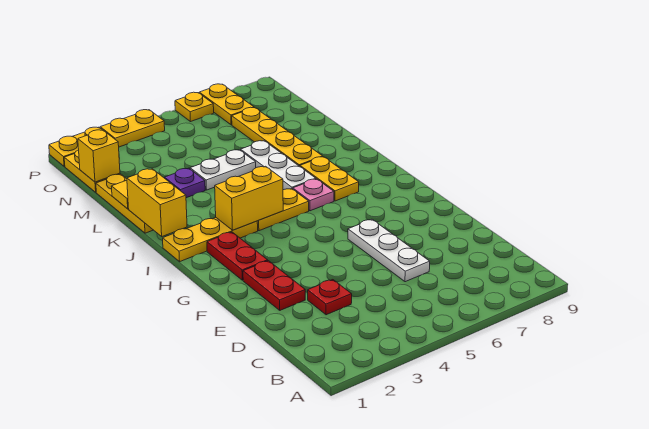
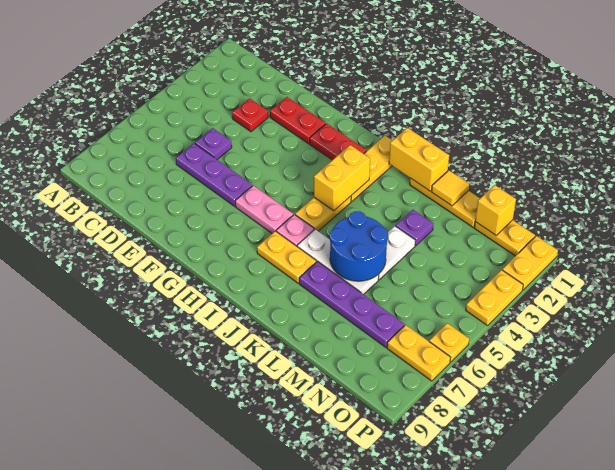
none -> purple plate D5 level 1
white plate D6:F6 level 1 -> purple plate D6:F6 level 1
none -> pink plate G6:H6 level 1
none -> blue round brick K5:L6 level 2
yellow plate K7:N7 level 1 -> purple plate K7:N7 level 1

